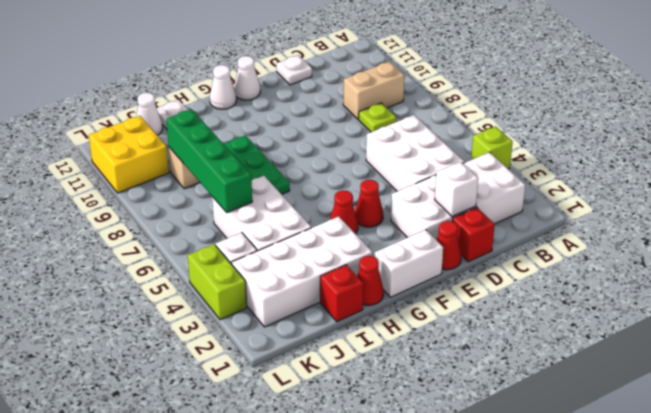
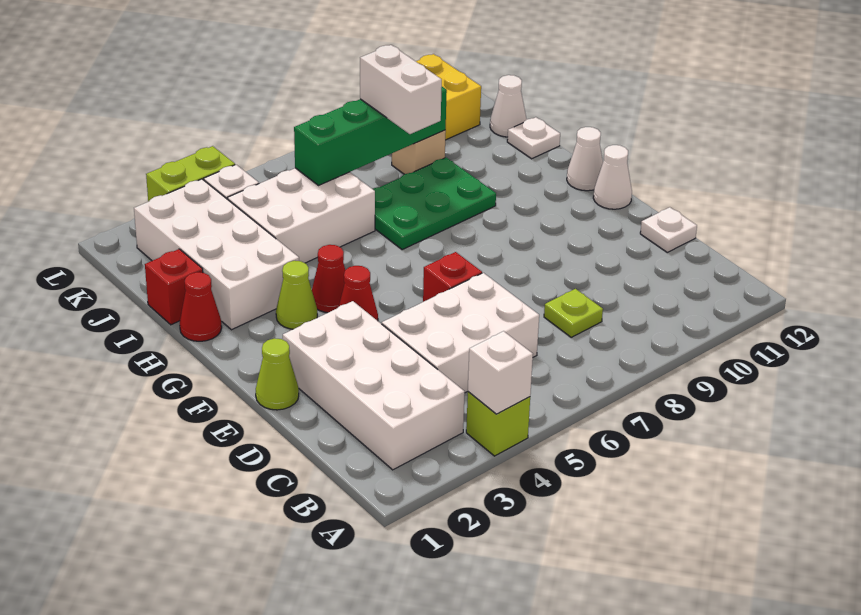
tan brick B9:C9 level 1 -> none
red brick D1 level 1 -> red brick E6 level 1
white brick D2 level 2 -> white brick A4 level 2
red cone E1 level 1 -> lime cone E1 level 1
white brick F1:G1 level 1 -> white brick I8:J8 level 3
none -> lime cone G3 level 1

